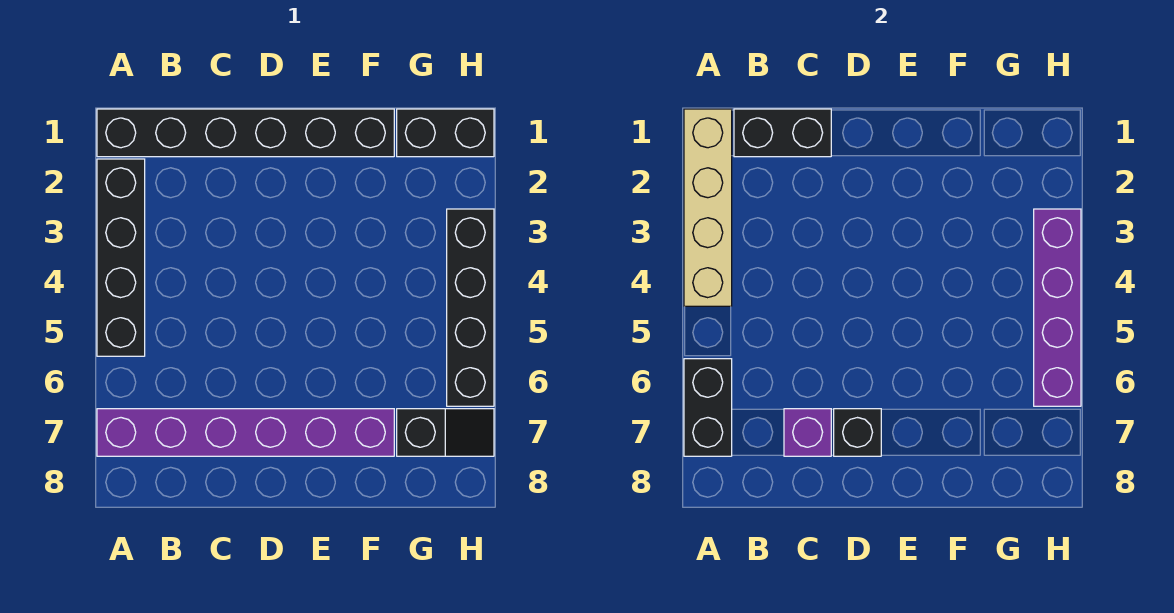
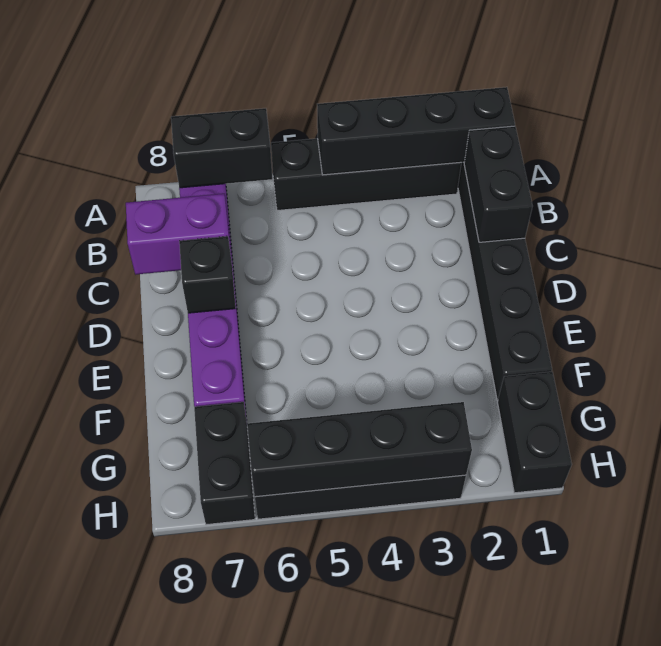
tan brick A1:A4 level 2 -> black brick A1:A4 level 2
purple brick C7 level 2 -> purple brick C7:C8 level 2
black slope G7:H7 level 1 top G -> black brick G7:H7 level 1
purple brick H3:H6 level 2 -> black brick H3:H6 level 2

